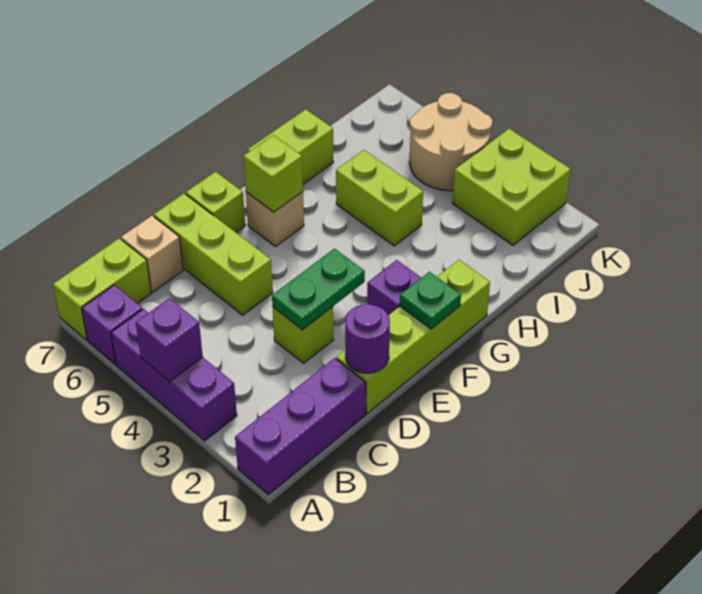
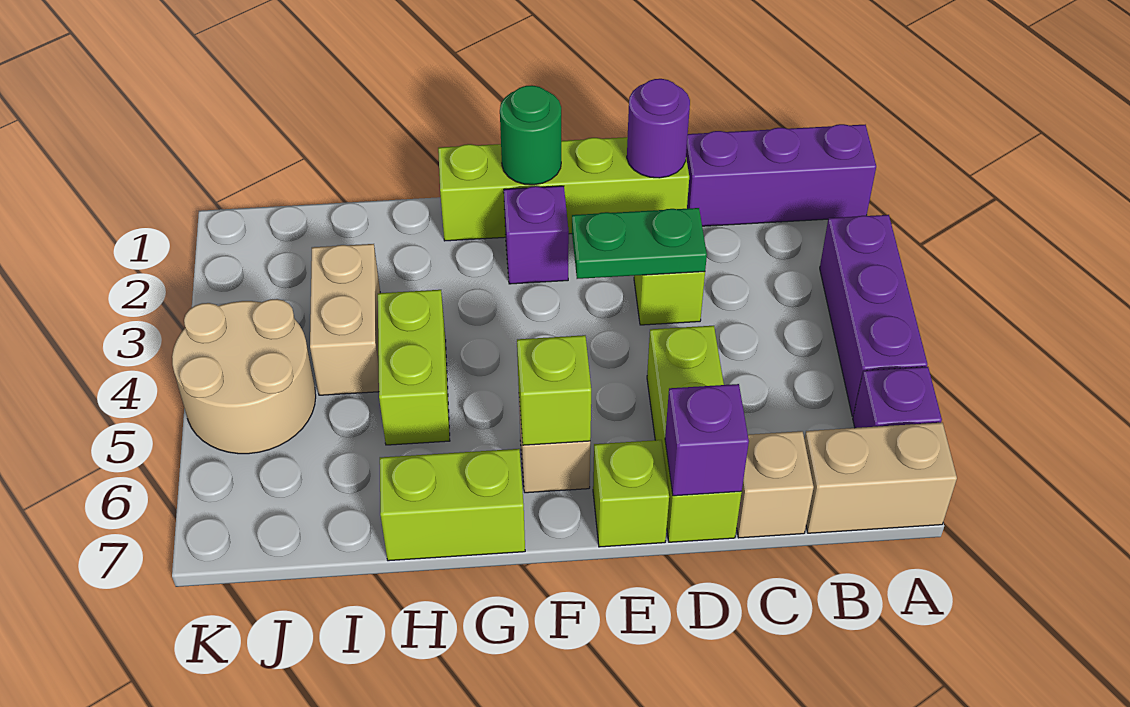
purple brick A4 level 2 -> purple brick D7 level 2
lime brick A7:B7 level 1 -> tan brick A7:B7 level 1
green plate F1 level 2 -> green round brick F1 level 2
none -> tan brick I3:I4 level 1
lime brick J2:K3 level 1 -> none

